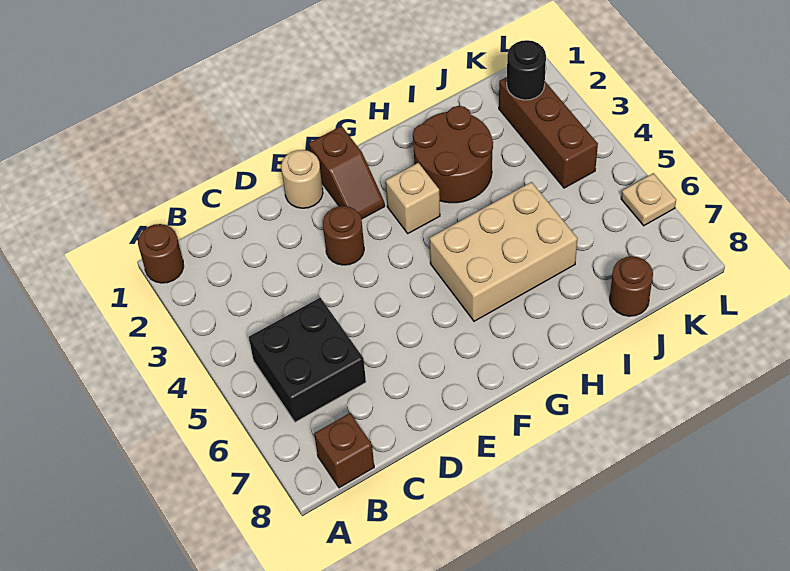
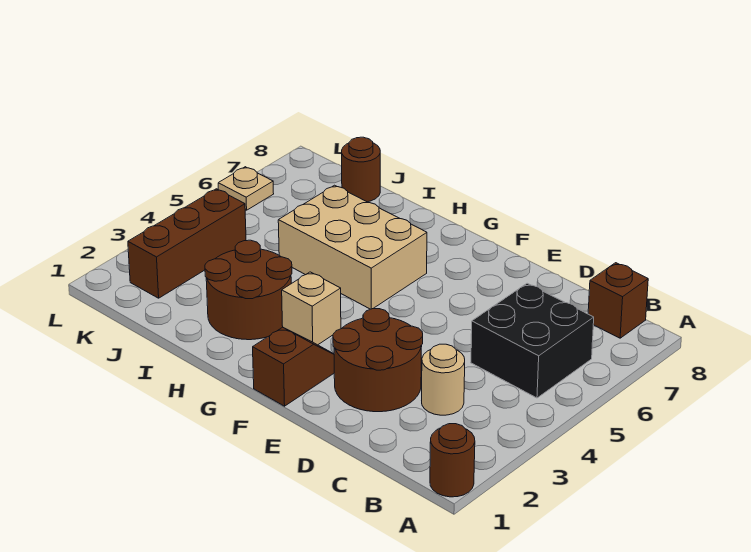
tan round brick E1 level 1 -> tan round brick C3 level 1
brown round brick E3 level 1 -> brown round brick D2:E3 level 1
black round brick K2 level 2 -> none

